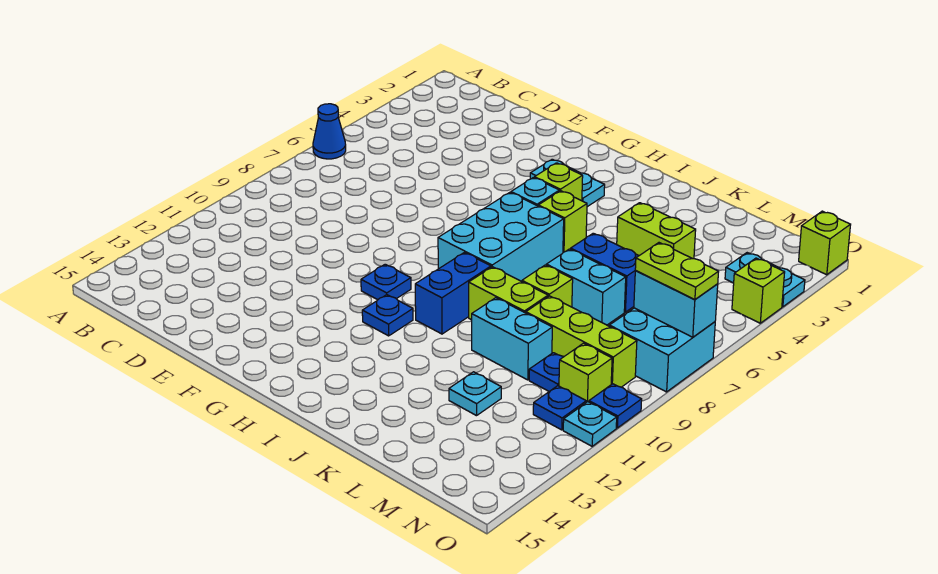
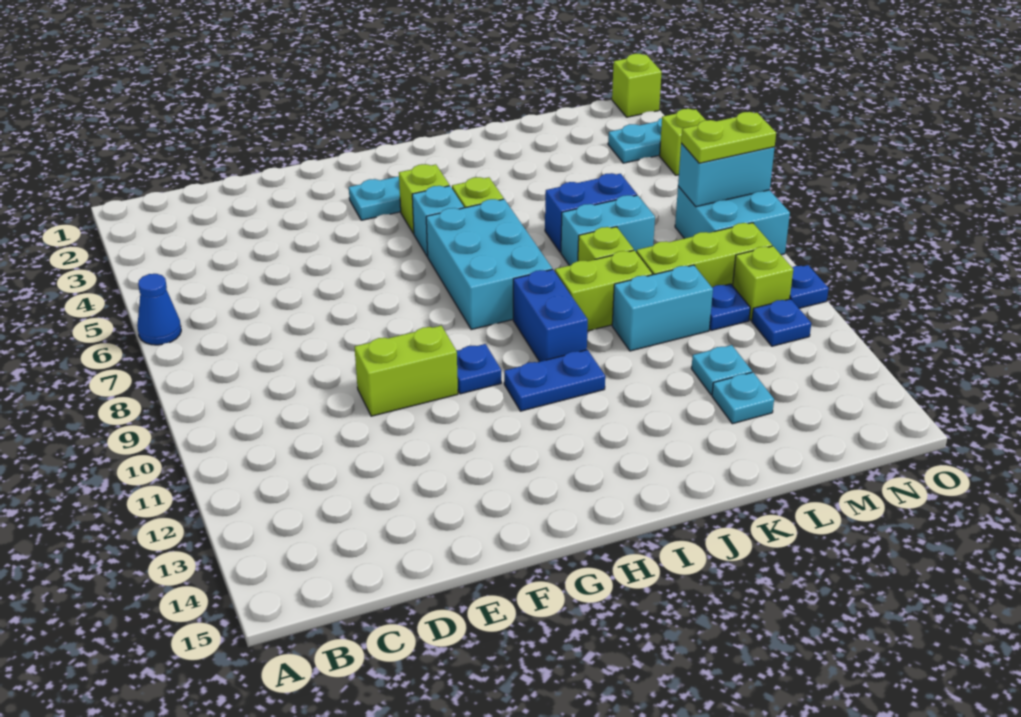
blue plate H11 level 1 -> blue plate H11:I11 level 1
lime brick K4:L4 level 1 -> lime brick E10:F10 level 1
cyan plate O11 level 1 -> cyan plate L13 level 1

